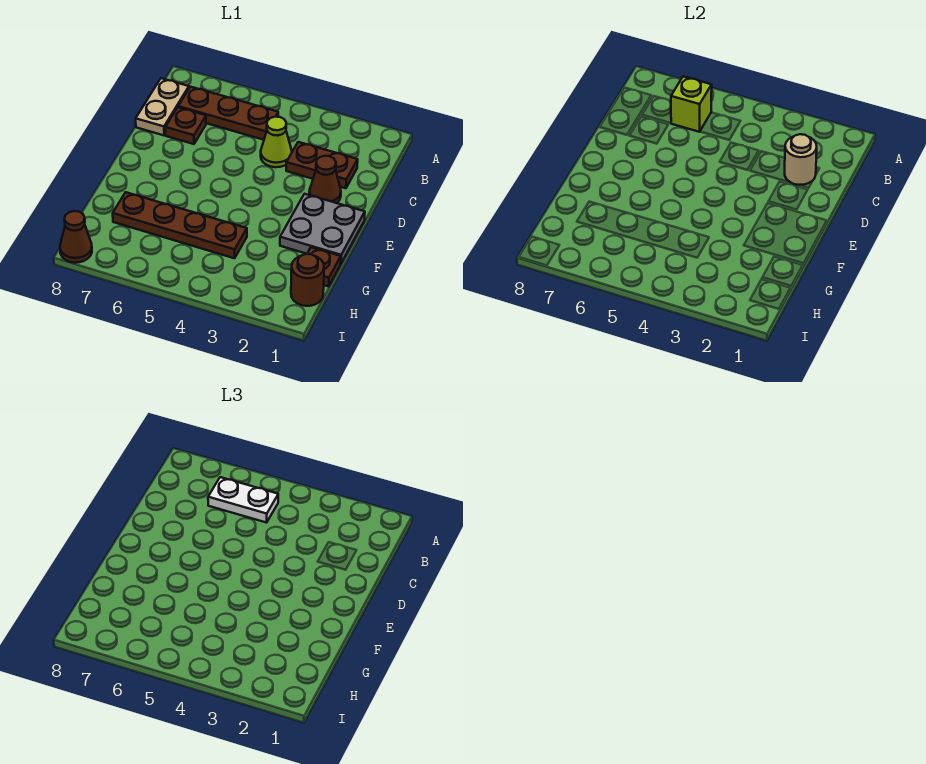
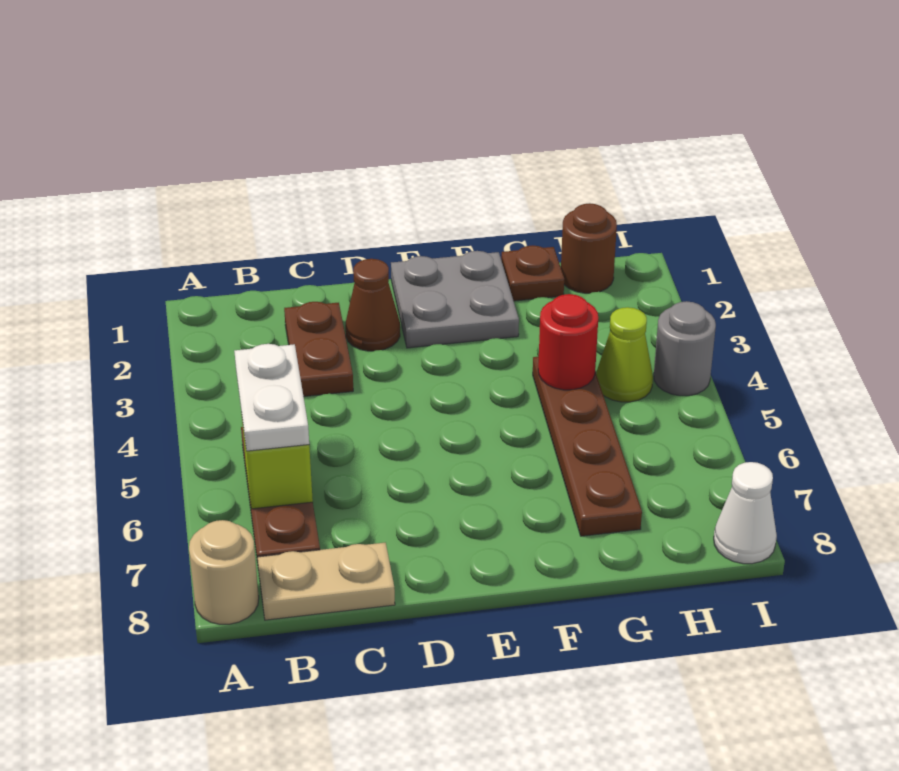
tan round brick C2 level 2 -> tan round brick A8 level 1
lime cone C4 level 1 -> lime cone H4 level 1
brown plate C7 level 1 -> none
none -> red round brick G4 level 2
none -> grey round brick I4 level 1
brown cone I8 level 1 -> white cone I8 level 1

